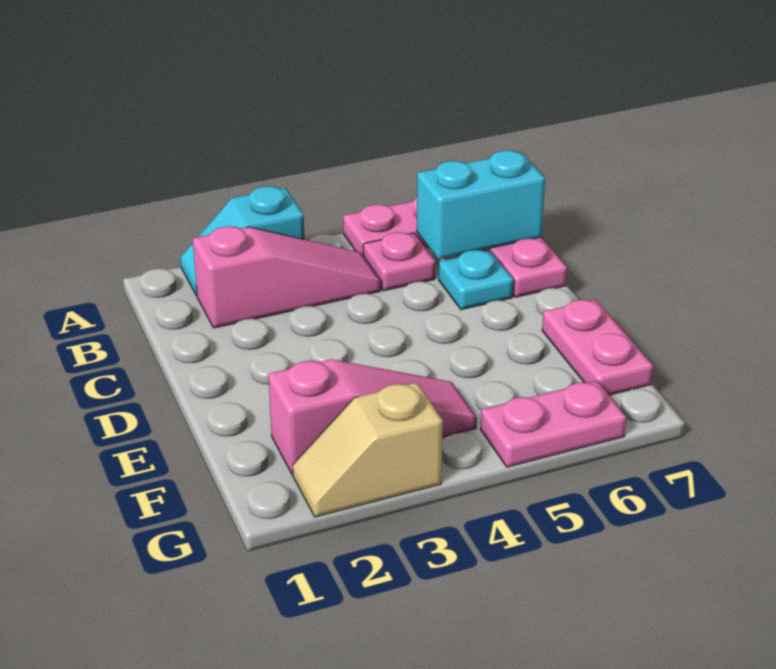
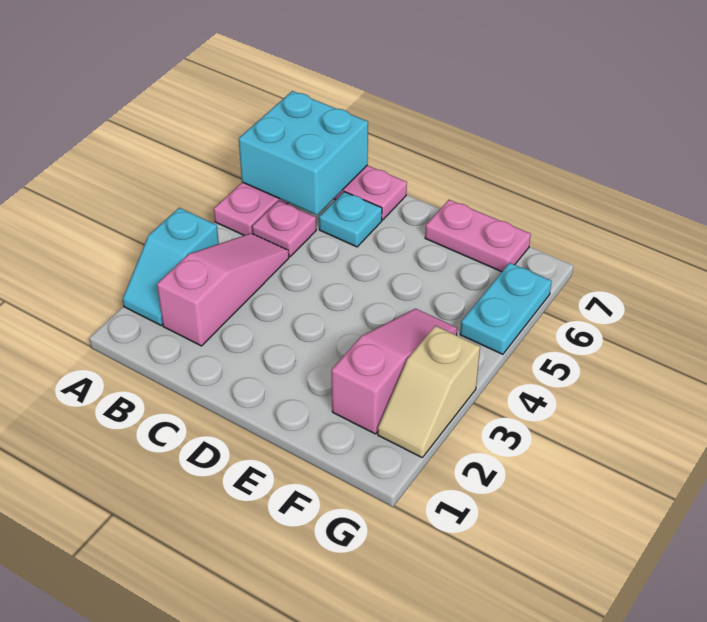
cyan brick B6:B7 level 2 -> cyan brick A6:B7 level 2
pink plate G5:G6 level 1 -> cyan plate G5:G6 level 1

